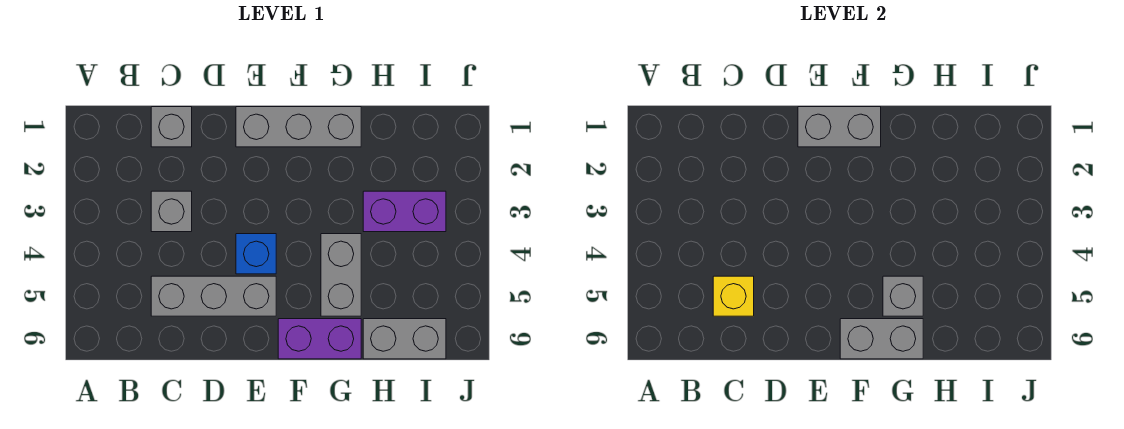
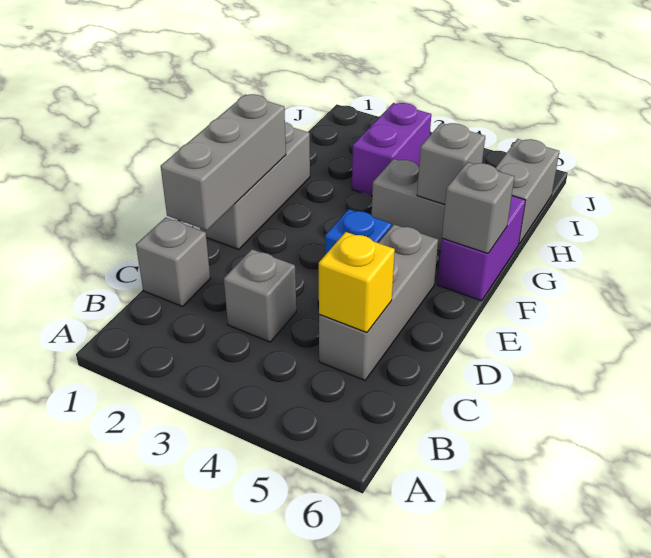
grey brick E1:F1 level 2 -> grey brick D1:F1 level 2
grey brick F6:G6 level 2 -> grey brick F6 level 2

